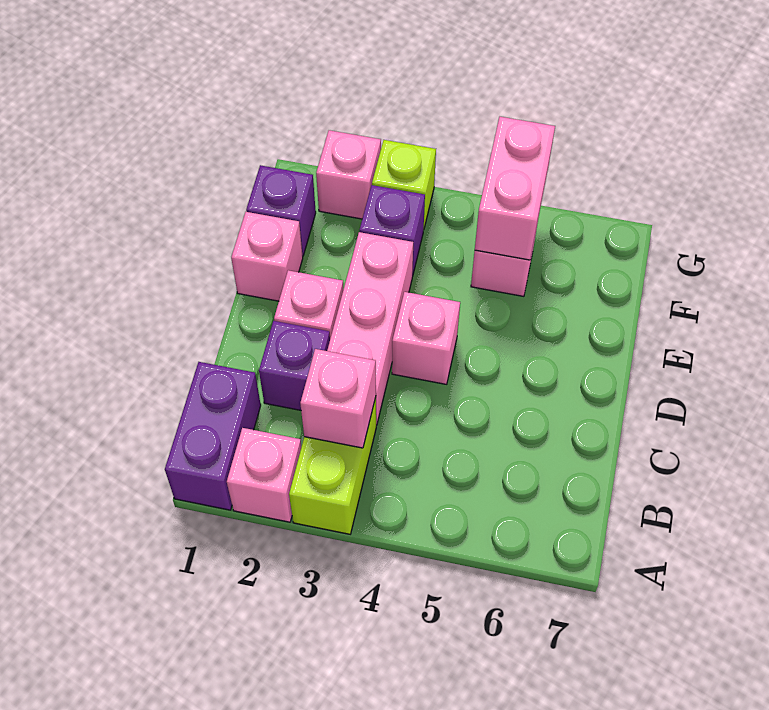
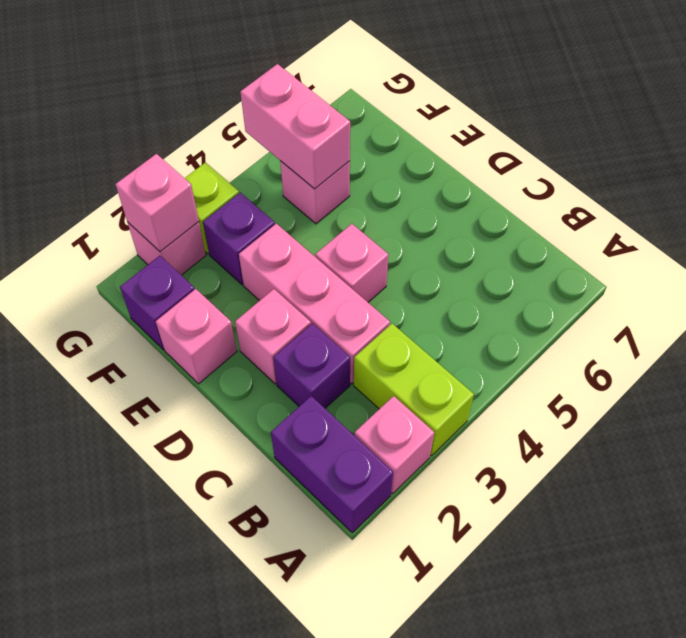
pink brick B3 level 2 -> pink brick G2 level 2

